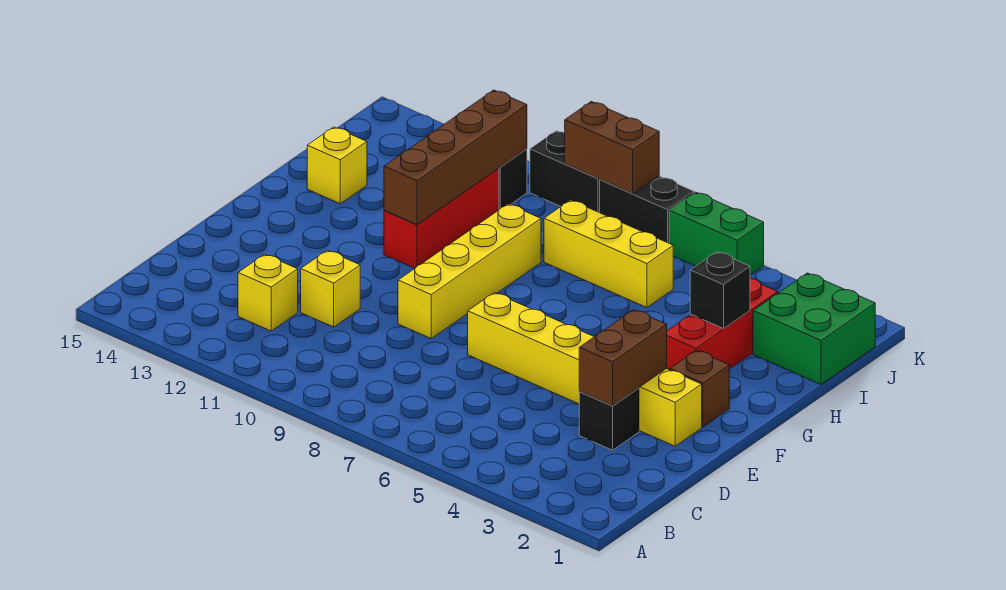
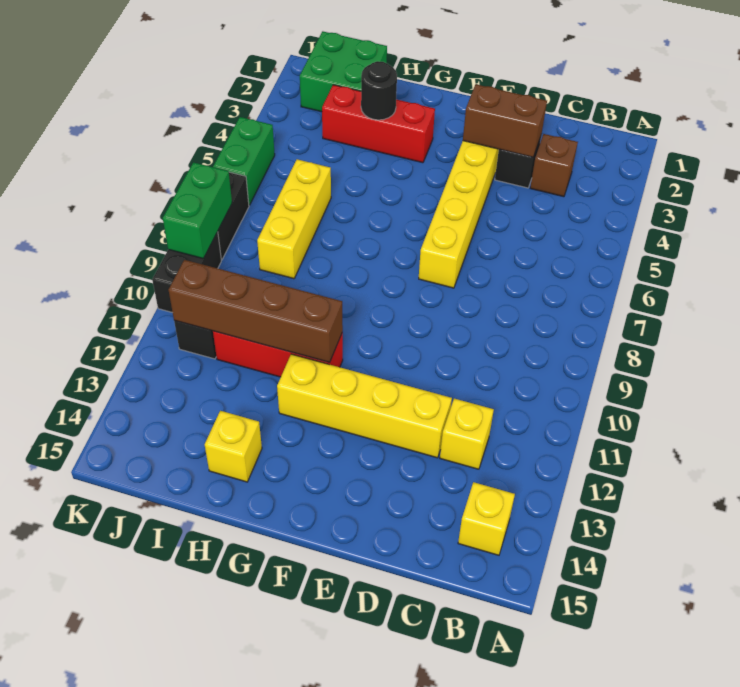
yellow brick D11 level 1 -> yellow brick B14 level 1
yellow brick E9:H9 level 1 -> yellow brick D12:G12 level 1
brown brick F2 level 1 -> brown brick C3 level 1
black brick H3 level 2 -> black round brick H3 level 2
brown brick K8:K9 level 2 -> green brick K8:K9 level 2

